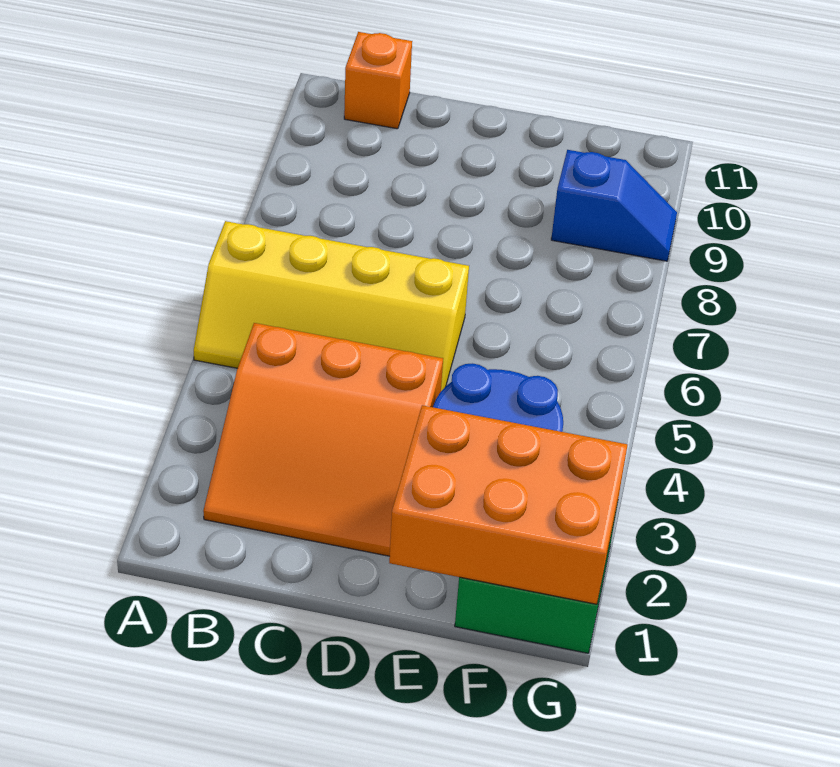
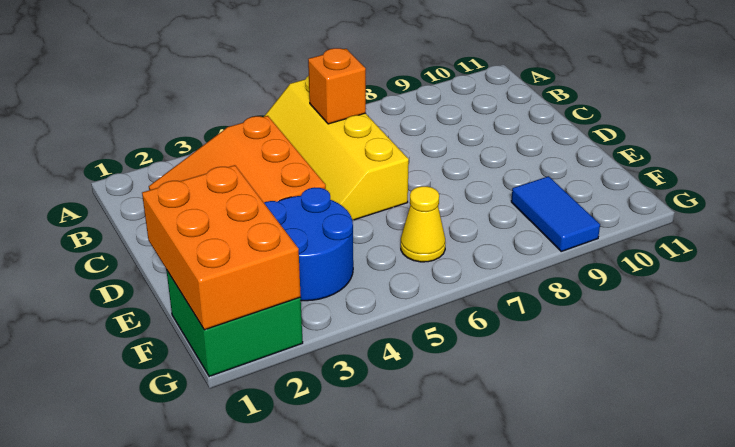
orange brick B11 level 1 -> orange brick B6 level 2
none -> yellow cone F6 level 1
blue slope F9:G9 level 1 top F -> blue tile F9:G9 level 1

